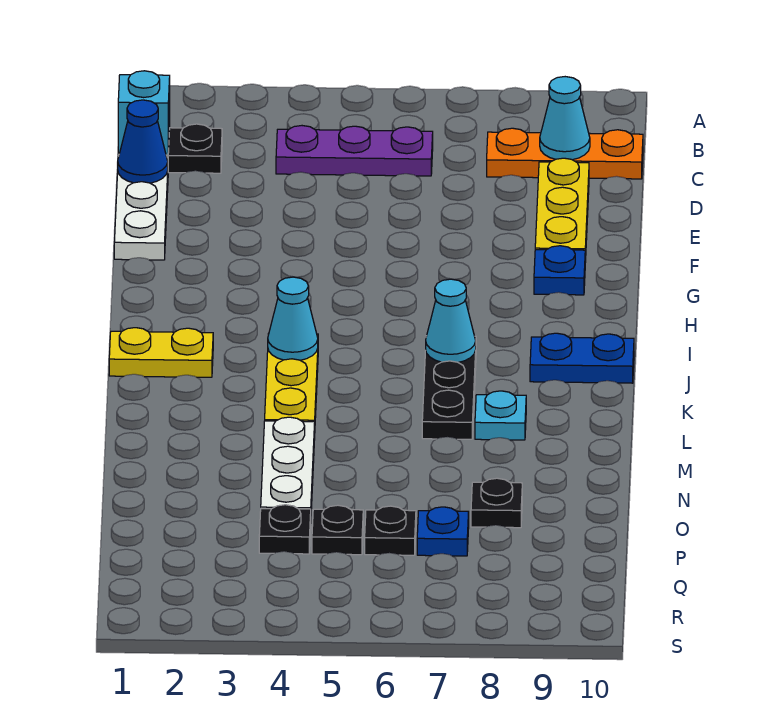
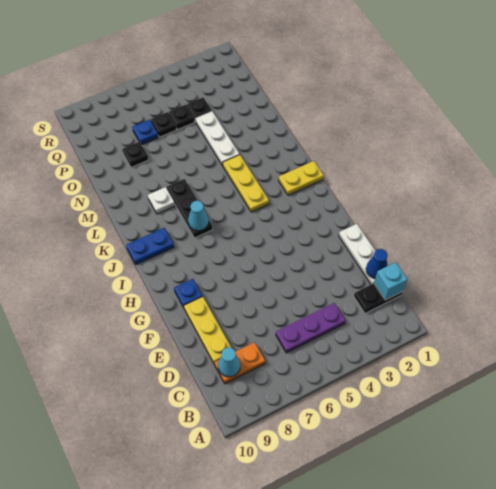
orange plate C8:C10 level 1 -> orange plate C8:C9 level 1
cyan cone J4 level 2 -> none
cyan plate L8 level 1 -> white plate L8 level 1

